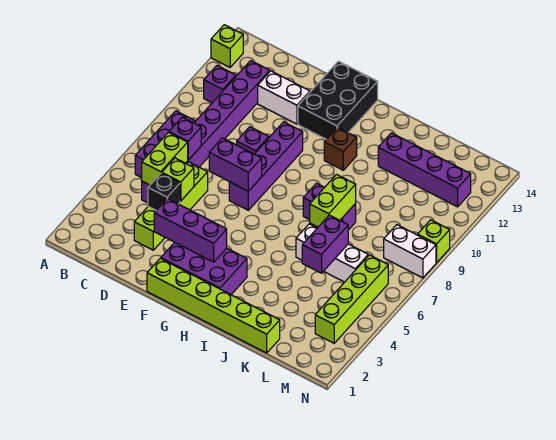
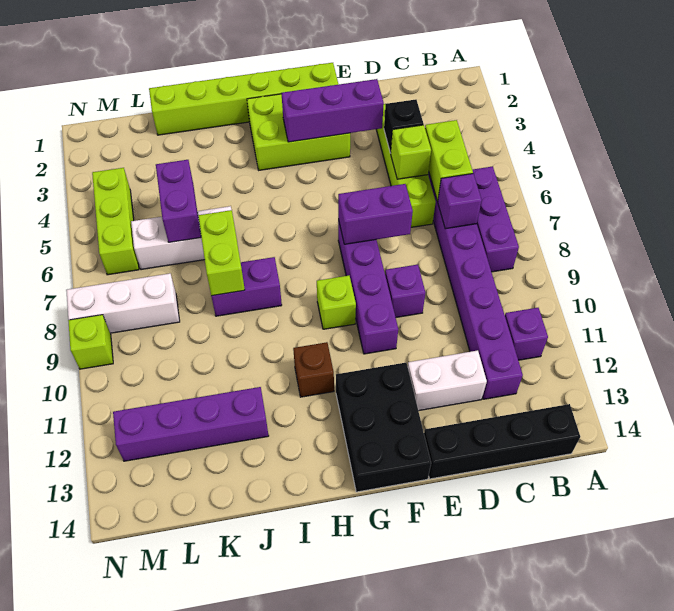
lime brick A13 level 1 -> lime brick G9 level 1
none -> black brick B14:E14 level 1
purple brick F2:H3 level 1 -> lime brick F2:H3 level 1
lime brick M3:M6 level 1 -> lime brick M4:M6 level 1
white brick M8:N8 level 1 -> white brick L8:N8 level 1

